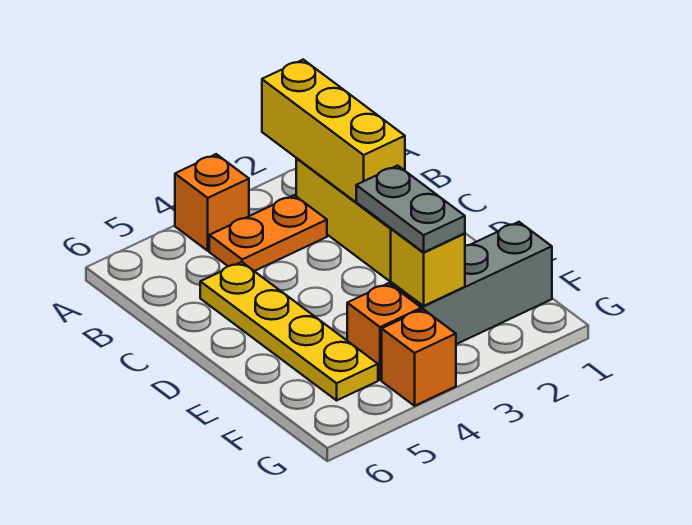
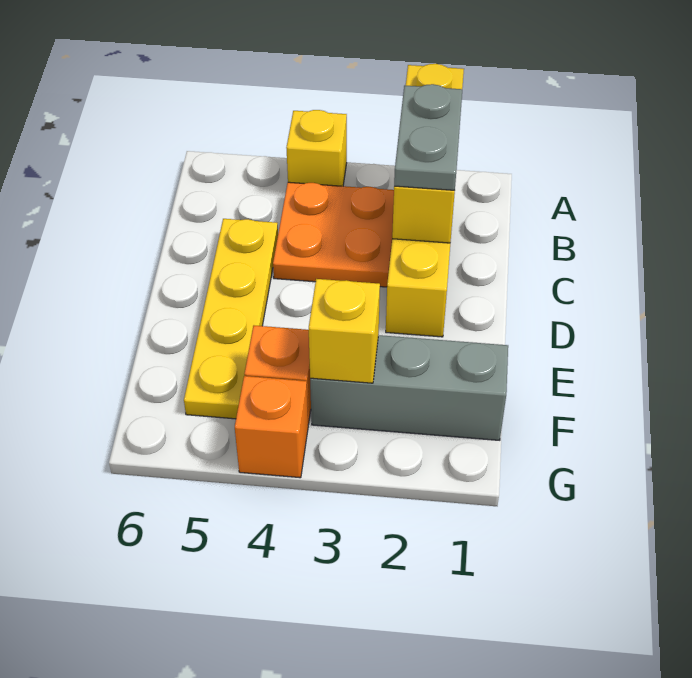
orange brick A4 level 1 -> yellow brick A4 level 1
orange plate B3:B4 level 1 -> orange plate B3:C4 level 1
grey plate E3:F3 level 3 -> grey plate B2:C2 level 3

